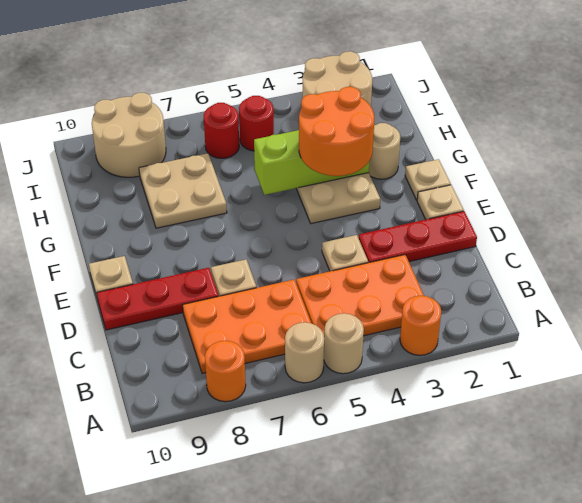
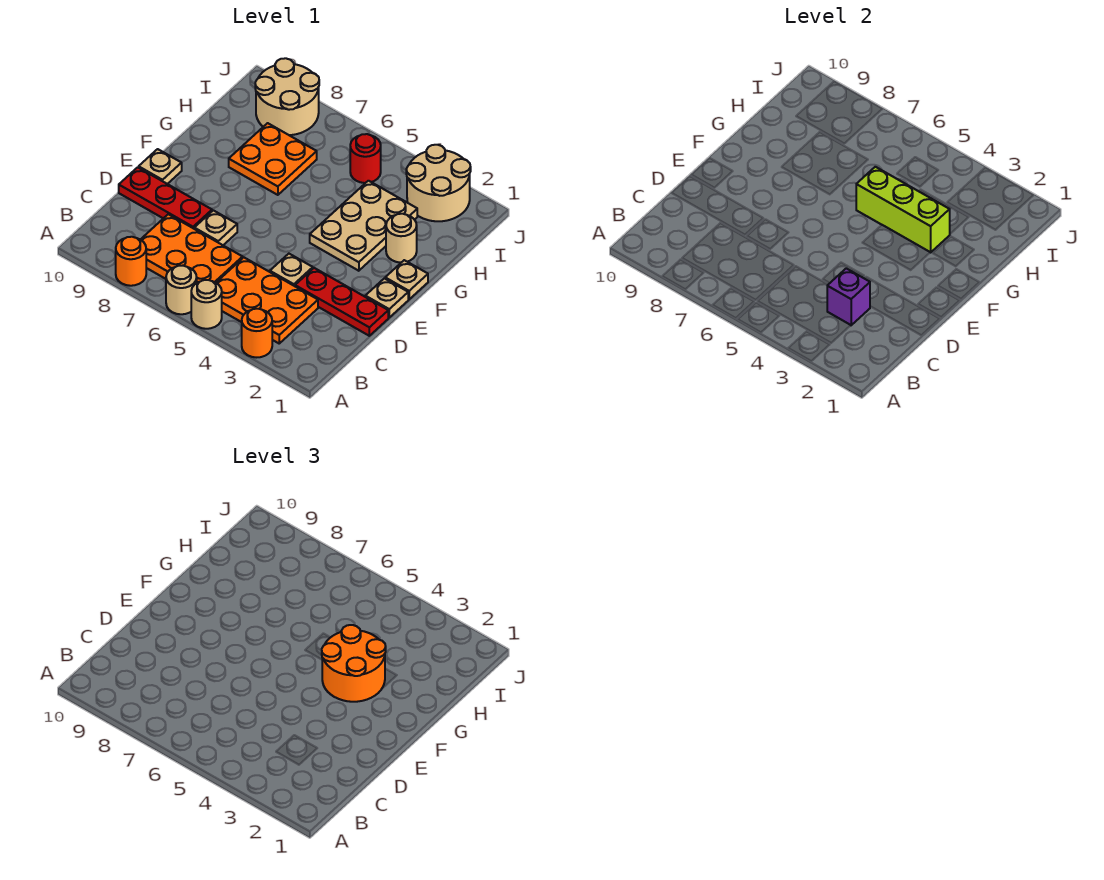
none -> purple brick C3 level 2
tan plate G7:H8 level 1 -> orange plate G7:H8 level 1
red round brick I6 level 1 -> none

